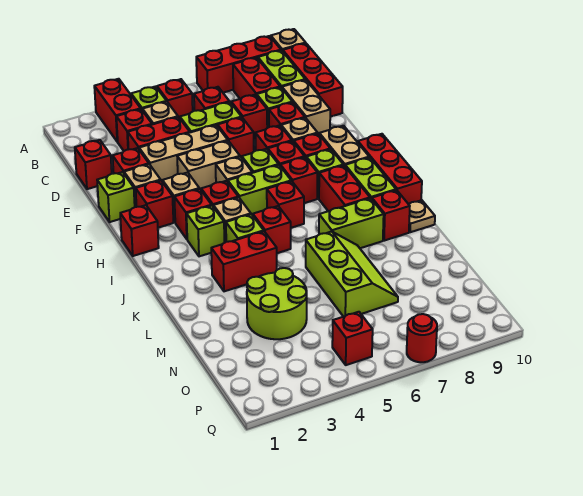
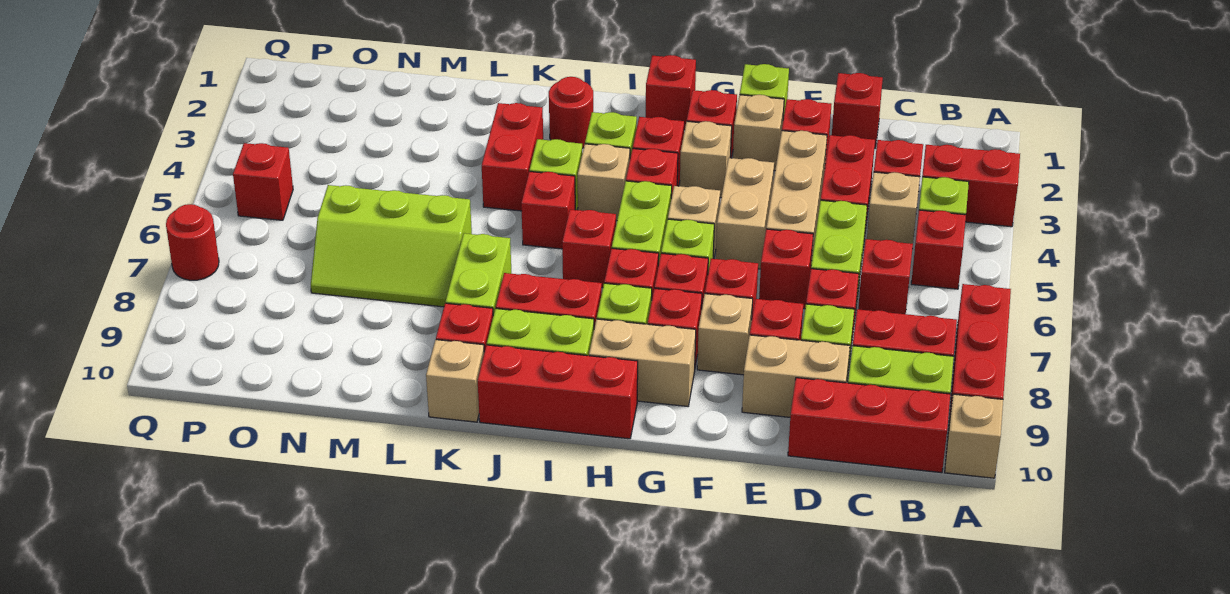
none -> red round brick J2 level 1
tan plate K10 level 1 -> tan brick K10 level 1
lime round brick M3:N4 level 1 -> none

